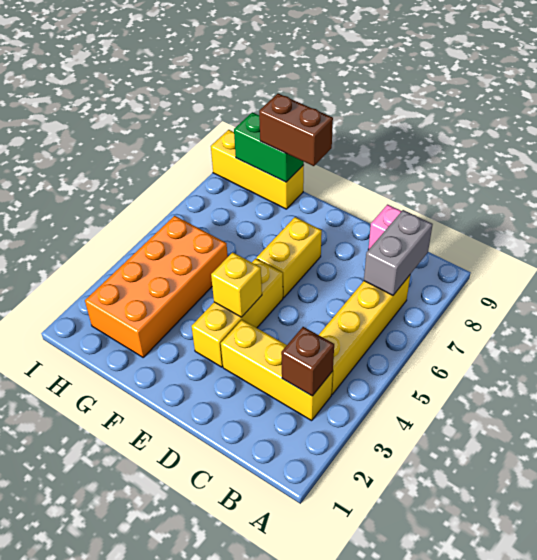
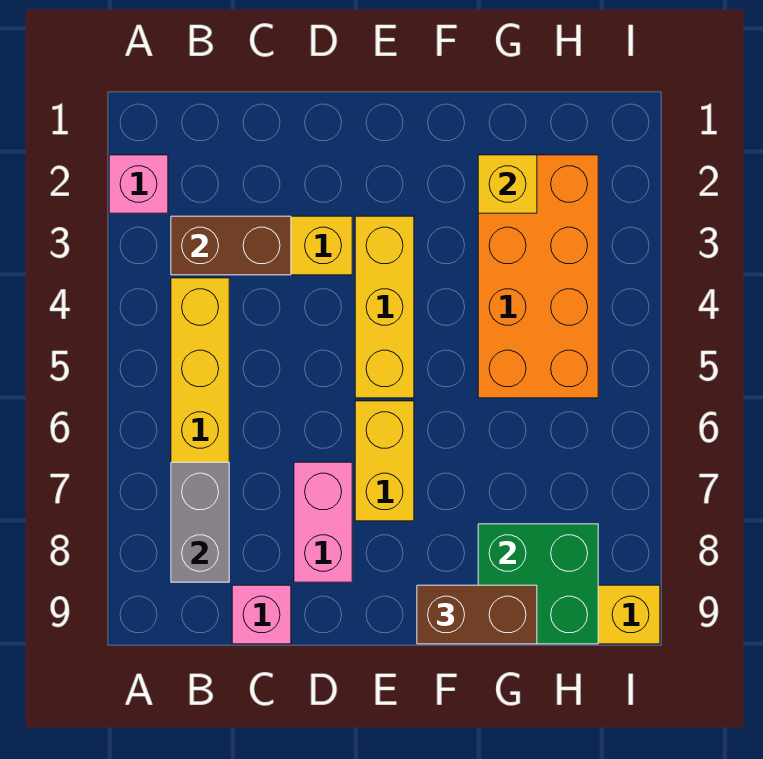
none -> pink brick A2 level 1
brown brick B3 level 2 -> brown brick B3:C3 level 2
none -> pink brick D7:D8 level 1
yellow brick E4 level 2 -> yellow brick G2 level 2
green brick G9:H9 level 2 -> green brick G8:H9 level 2

